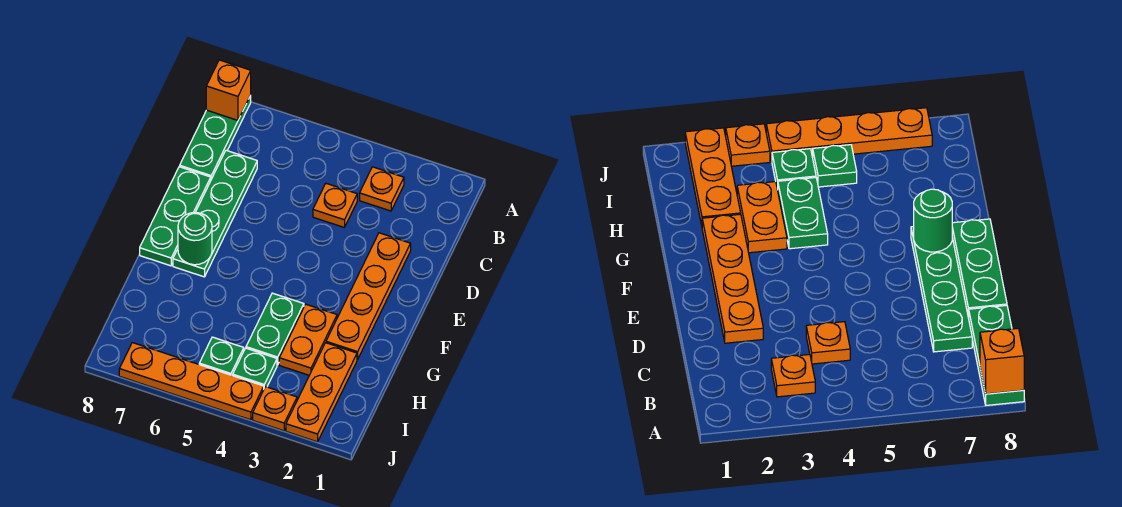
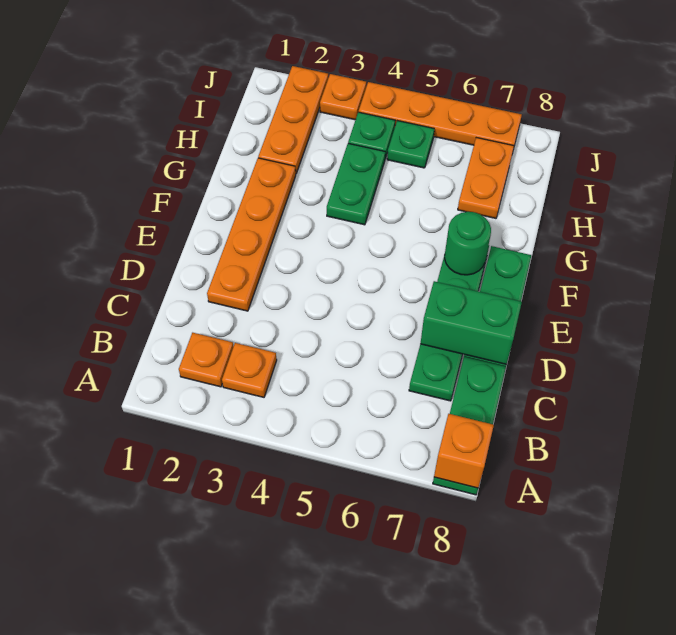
orange plate C4 level 1 -> orange plate B2 level 1
none -> green brick D7:D8 level 2
orange plate G3:H3 level 1 -> orange plate H7:I7 level 1

